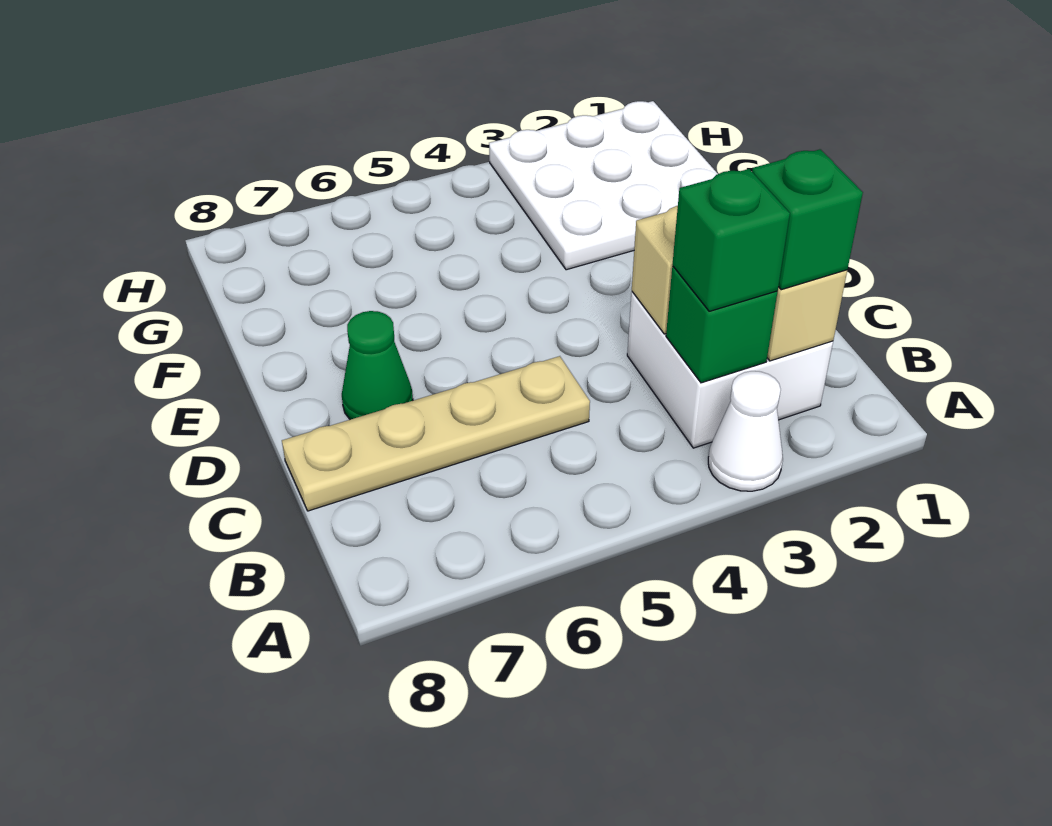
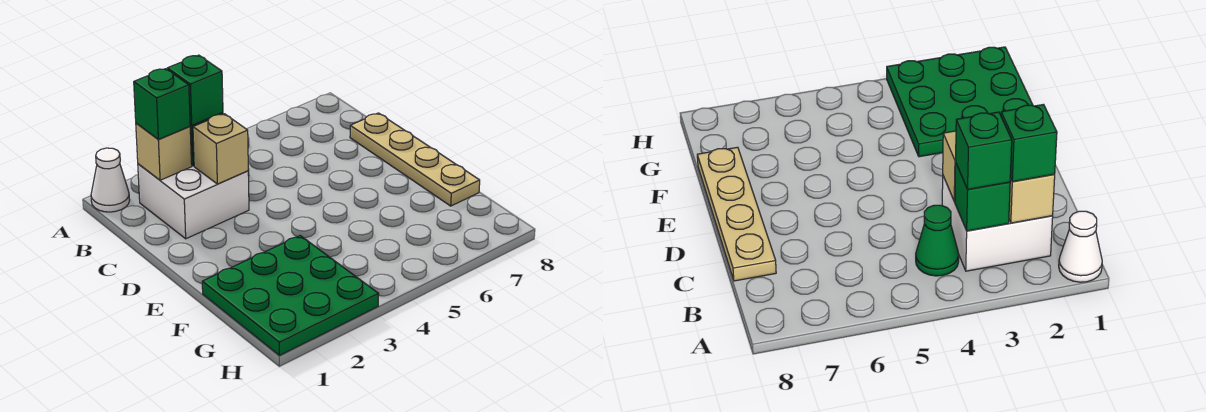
white cone A3 level 1 -> white cone A1 level 1
tan plate C5:C8 level 1 -> tan plate C8:F8 level 1
green cone D7 level 1 -> green cone B4 level 1
white plate F1:H3 level 1 -> green plate F1:H3 level 1

